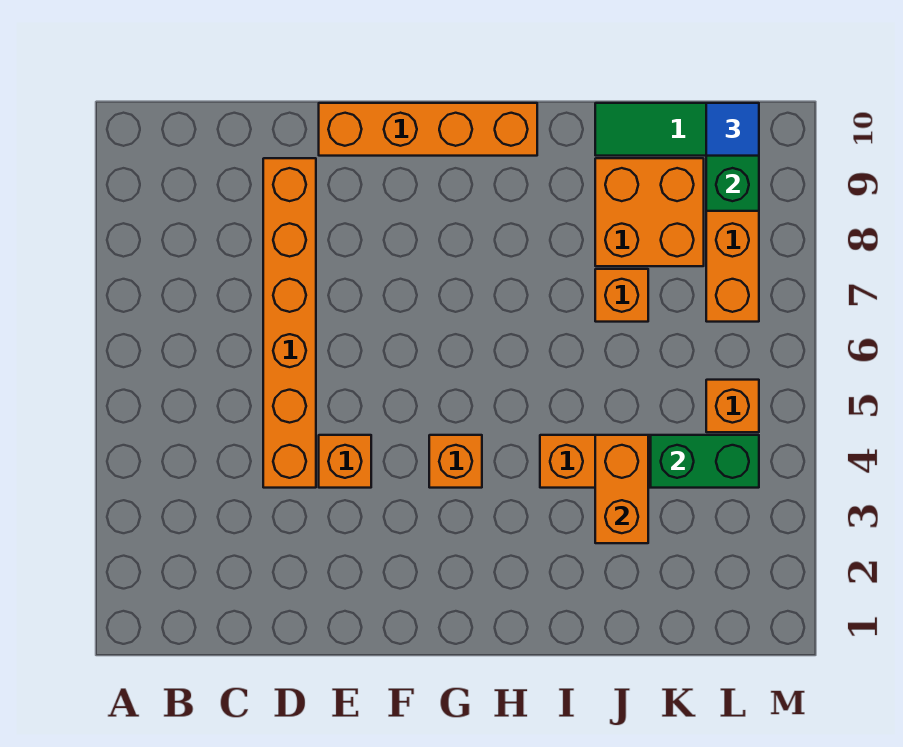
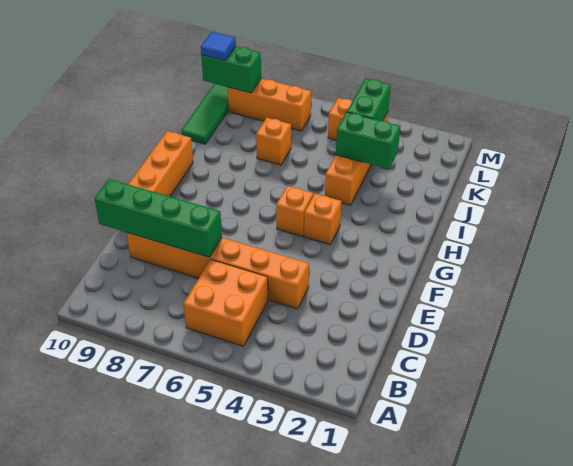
none -> green brick D7:D10 level 2
orange brick E4 level 1 -> orange brick G5 level 1
orange brick J3:J4 level 2 -> green brick J3:J4 level 2
orange brick J8:K9 level 1 -> orange brick B5:C6 level 1

